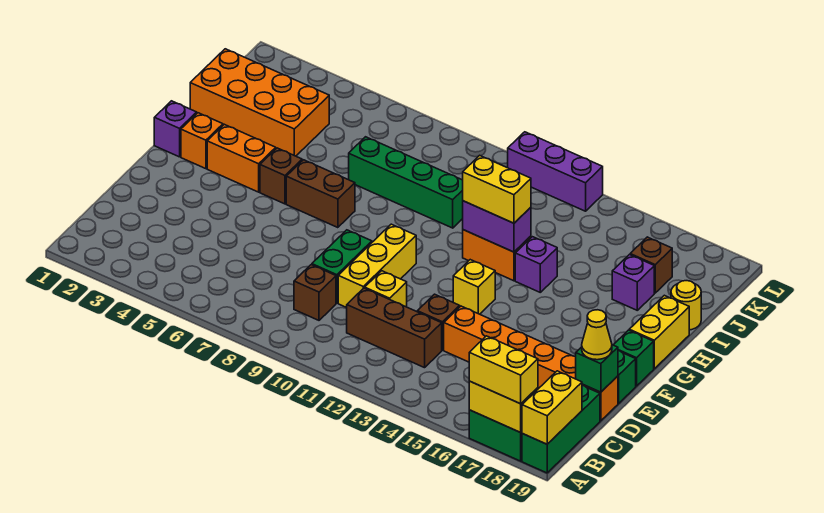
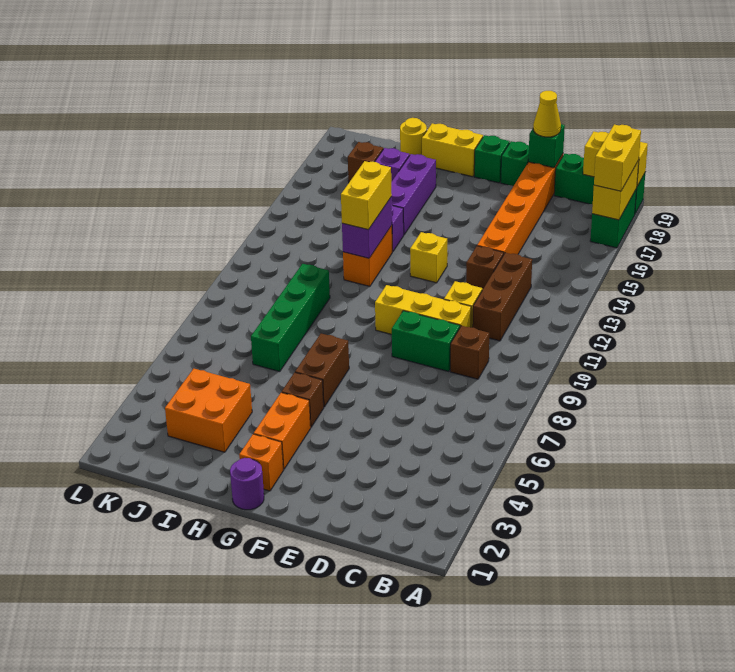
purple brick G1 level 1 -> purple round brick G1 level 1
orange brick I1:J4 level 1 -> orange brick I3:J4 level 1
purple brick L11:L13 level 1 -> purple brick H15:H17 level 1

